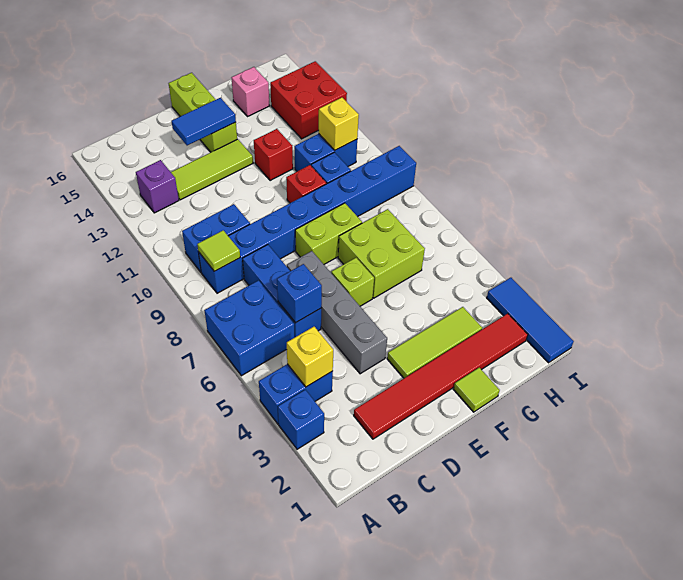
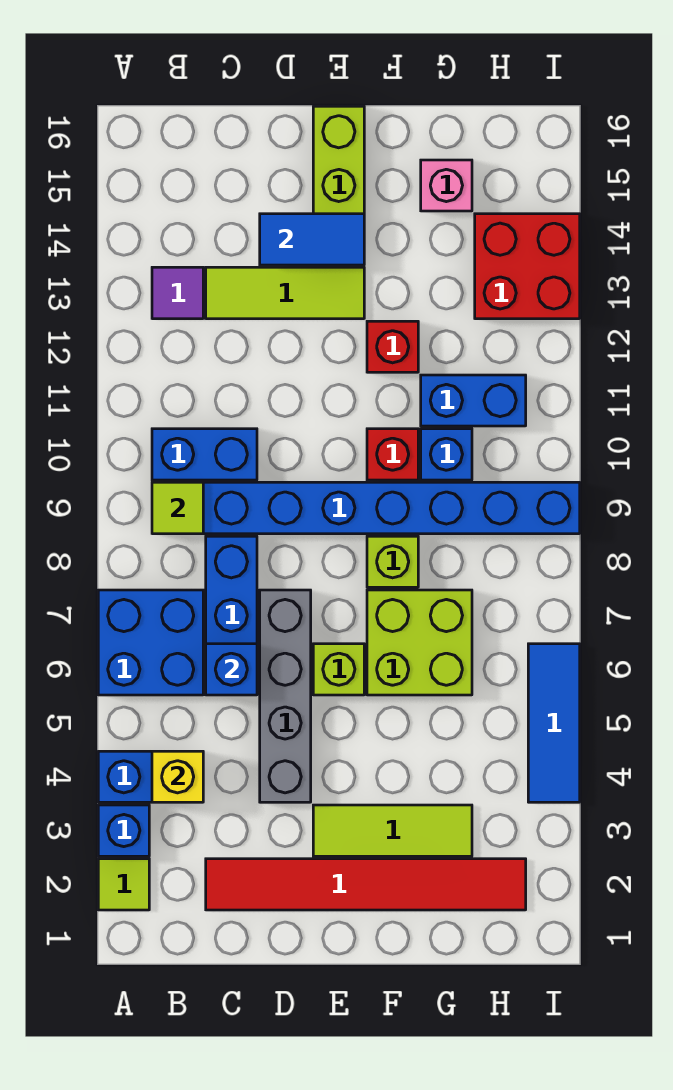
purple brick B13 level 1 -> purple tile B13 level 1
lime brick E8:F8 level 1 -> lime brick F8 level 1
lime tile F1 level 1 -> lime tile A2 level 1
yellow brick H11 level 2 -> none
blue tile I1:I3 level 1 -> blue tile I4:I6 level 1

